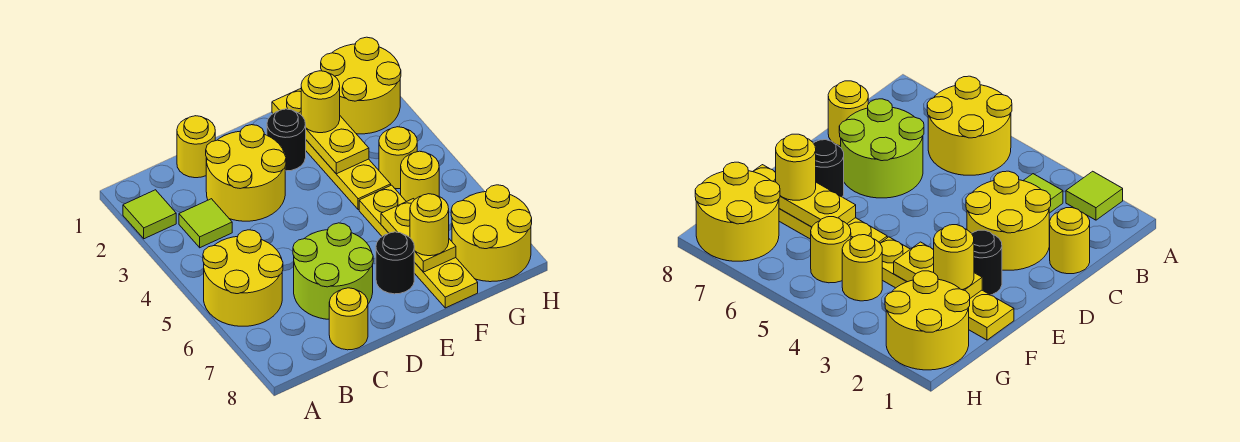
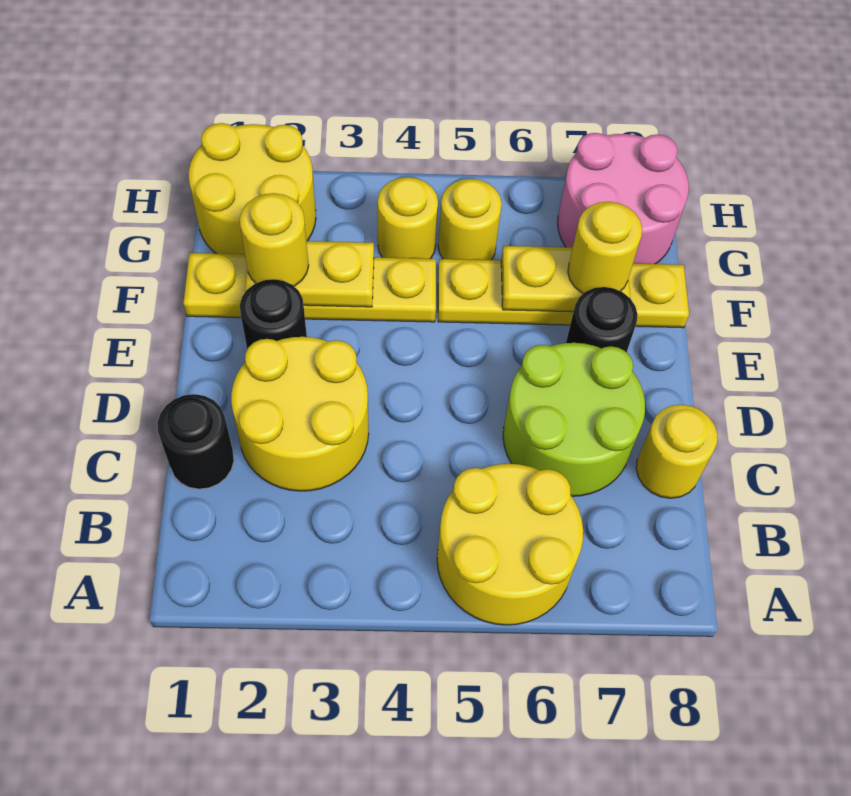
lime tile A2 level 1 -> none
lime tile B3 level 1 -> none
yellow round brick C1 level 1 -> black round brick C1 level 1
yellow round brick G7:H8 level 1 -> pink round brick G7:H8 level 1

